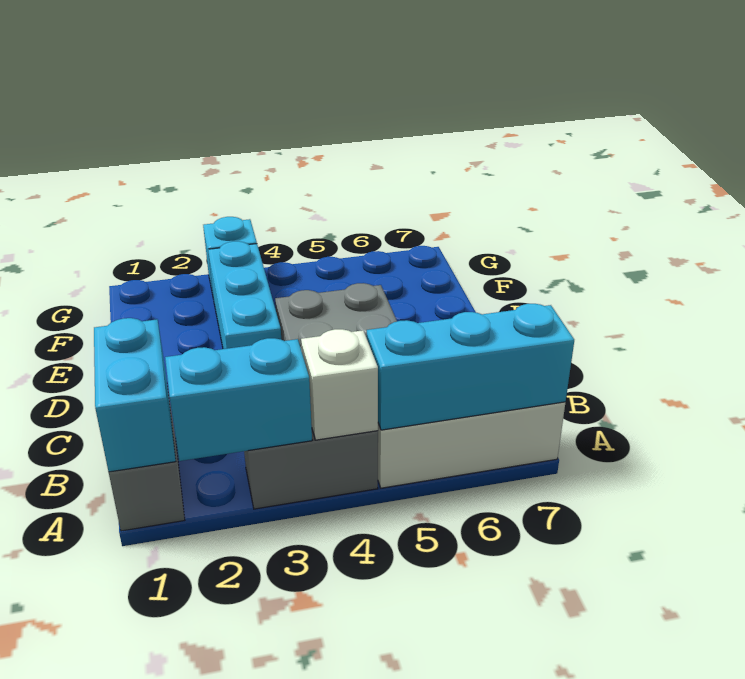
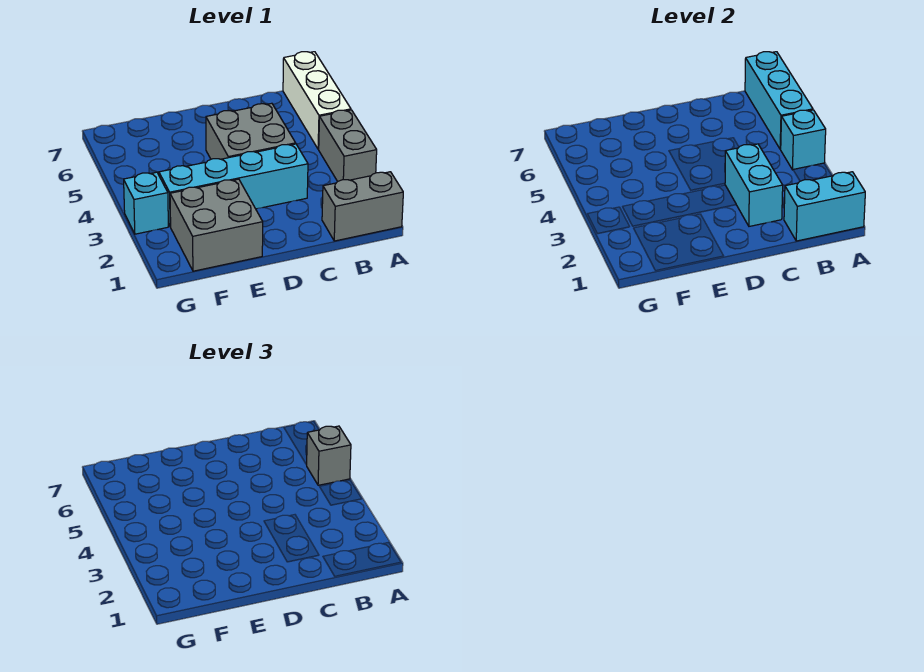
cyan brick A2:A3 level 2 -> cyan brick C2:C3 level 2
white brick A4 level 2 -> cyan brick A4 level 2
none -> grey brick A5 level 3
cyan brick D3:F3 level 1 -> cyan brick C3:F3 level 1
none -> grey brick E1:F2 level 1

